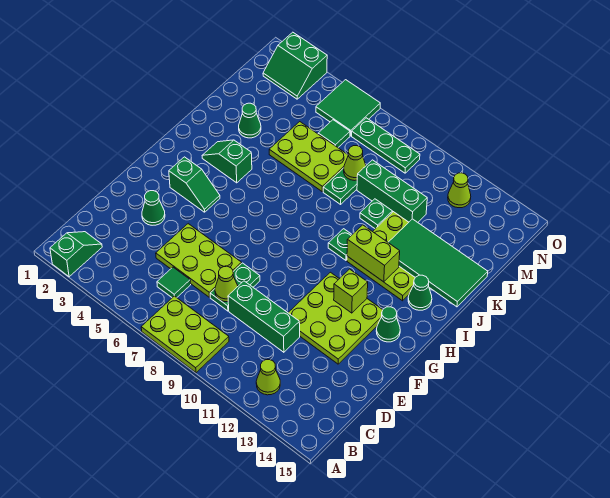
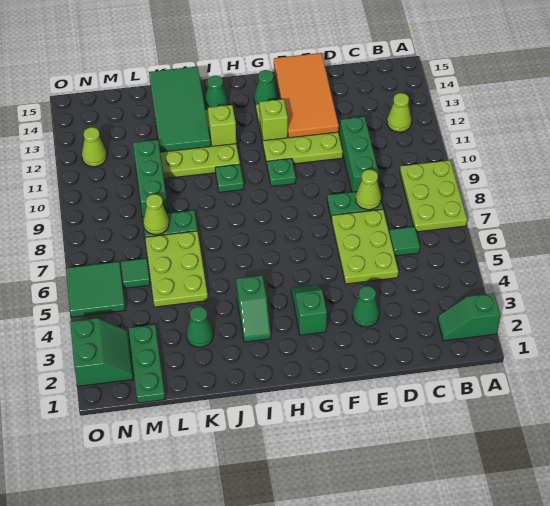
none -> orange tile E12:F15 level 2
lime brick I11:I12 level 2 -> lime brick I12 level 2
green plate K10 level 1 -> green plate G10 level 1
green plate N7:N9 level 1 -> green plate M1:M3 level 1

